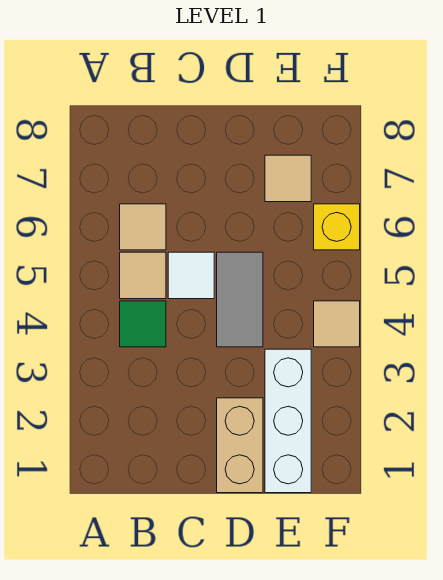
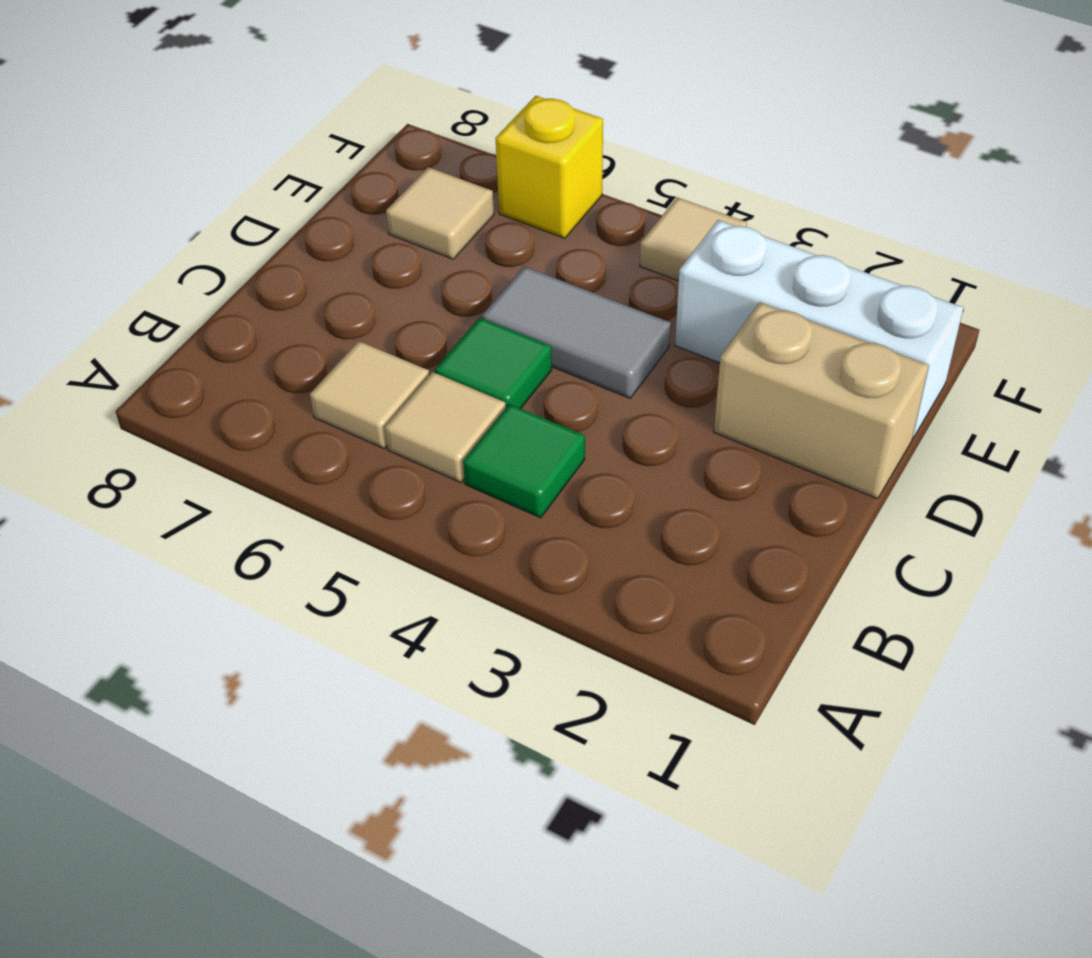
white tile C5 level 1 -> green tile C5 level 1

